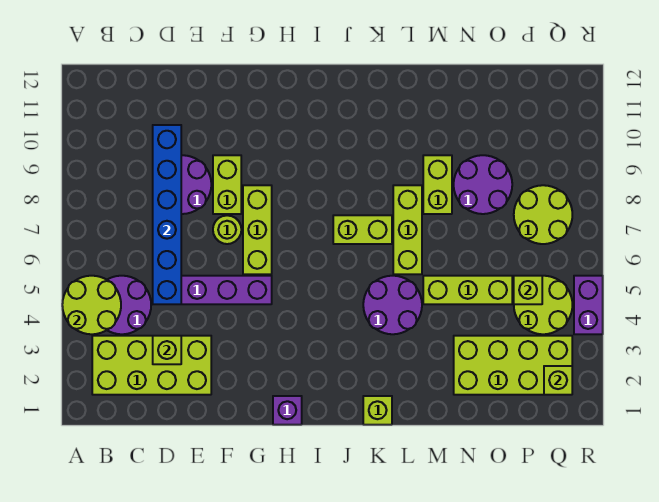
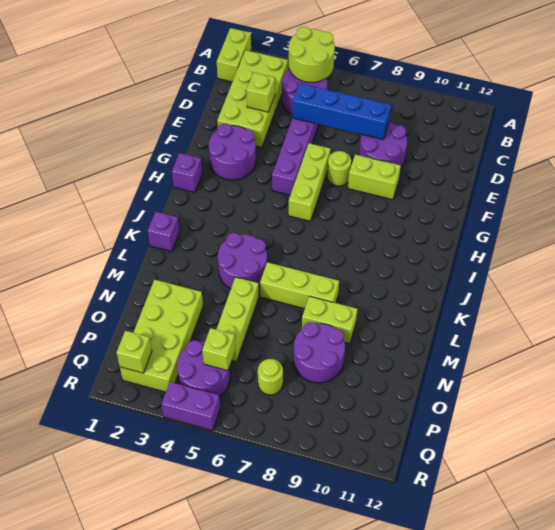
blue brick D5:D10 level 2 -> blue brick D5:D8 level 2
none -> purple round brick F2:G3 level 1
lime brick G6:G8 level 1 -> lime brick F6:H6 level 1
lime brick J7:K7 level 1 -> lime brick A1:B1 level 1
lime brick K1 level 1 -> purple brick K1 level 1
lime round brick P4:Q5 level 1 -> purple round brick P4:Q5 level 1
lime round brick P7:Q8 level 1 -> lime round brick P7 level 1

